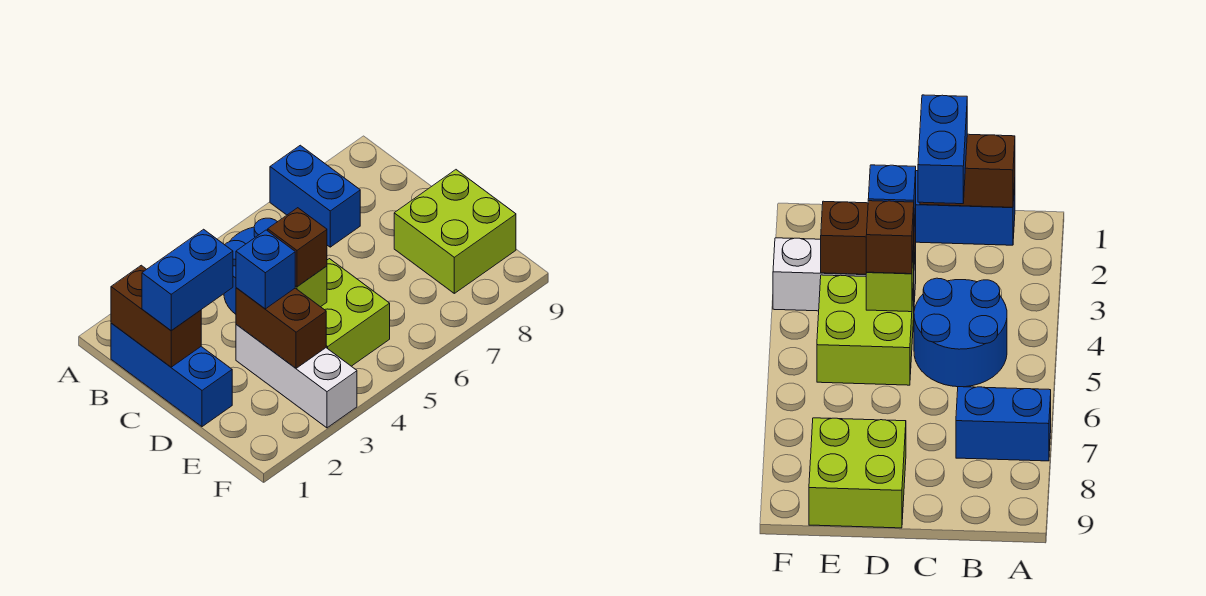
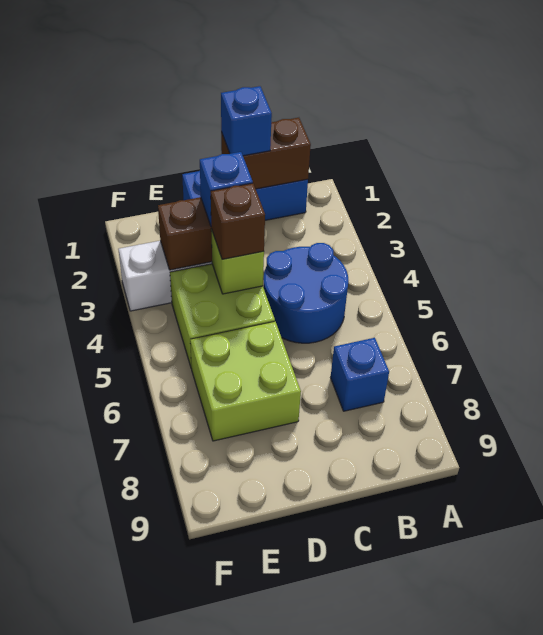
blue brick A7:B7 level 1 -> blue brick B7 level 1
blue brick C1:C2 level 3 -> blue brick C1 level 3
lime brick D8:E9 level 1 -> lime brick D6:E7 level 1

